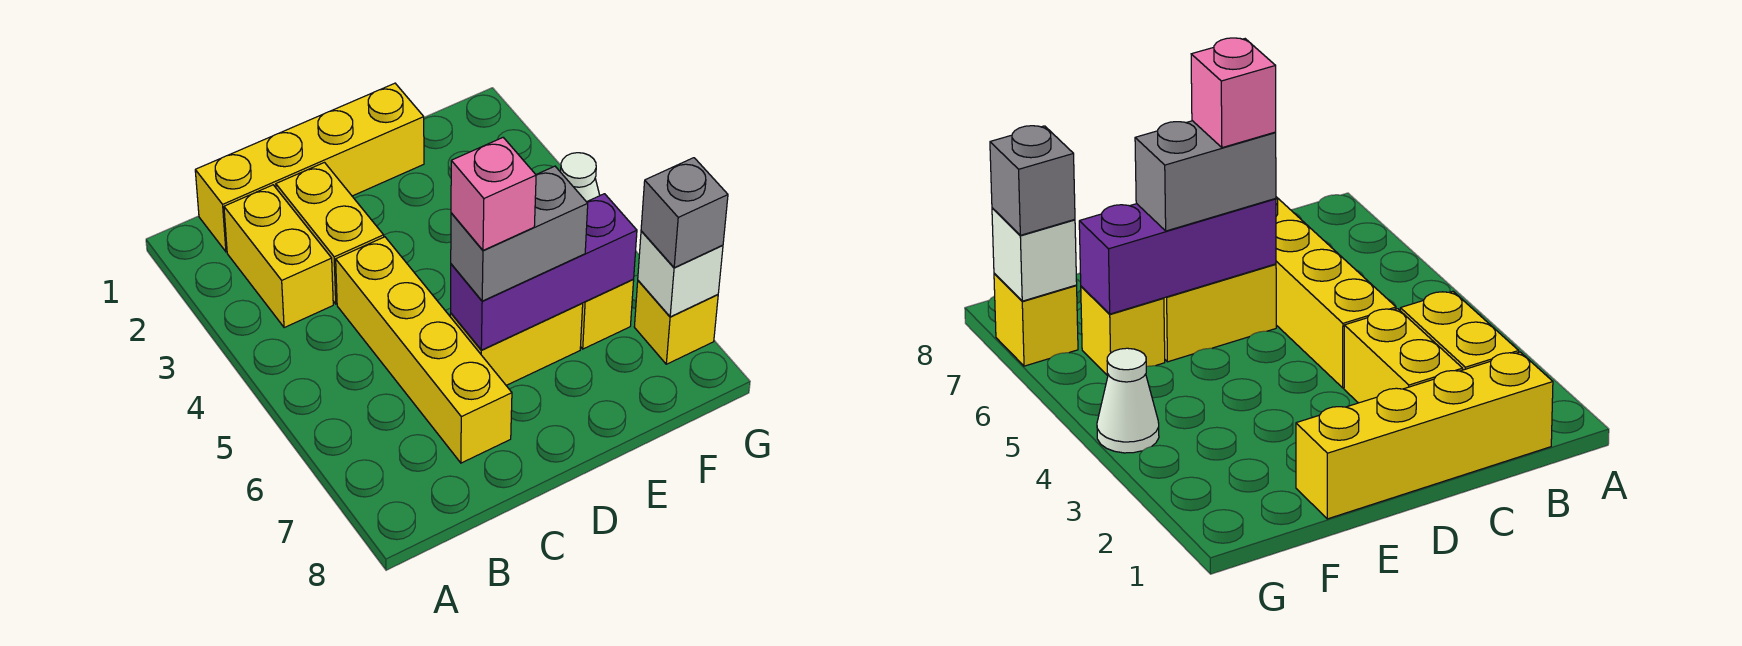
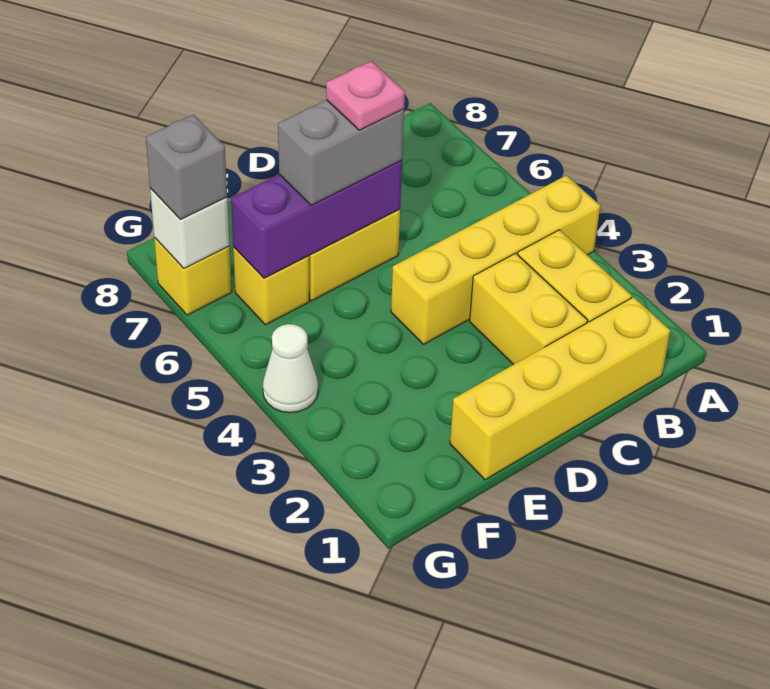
yellow brick C4:C7 level 1 -> yellow brick A4:D4 level 1
pink brick D6 level 4 -> pink plate D6 level 4

